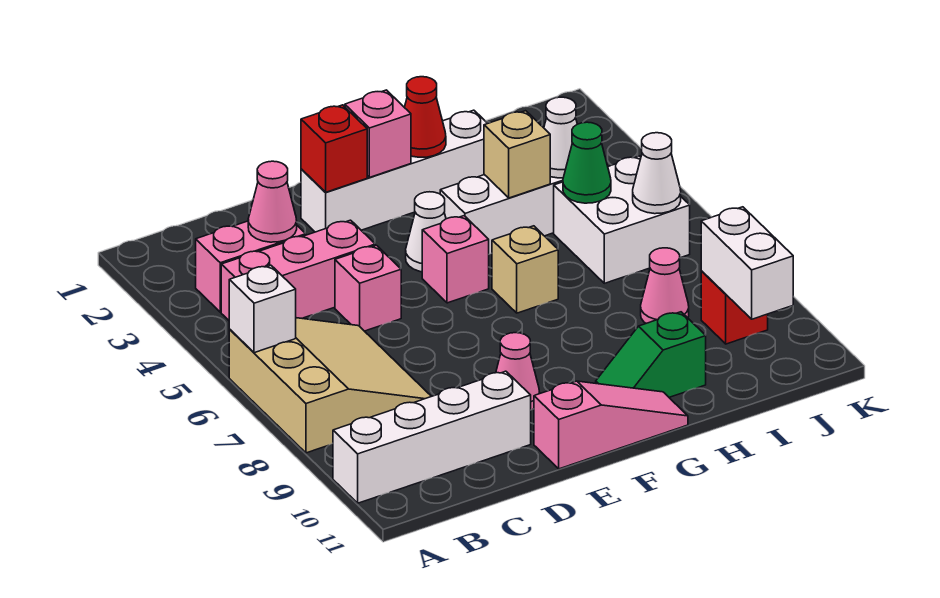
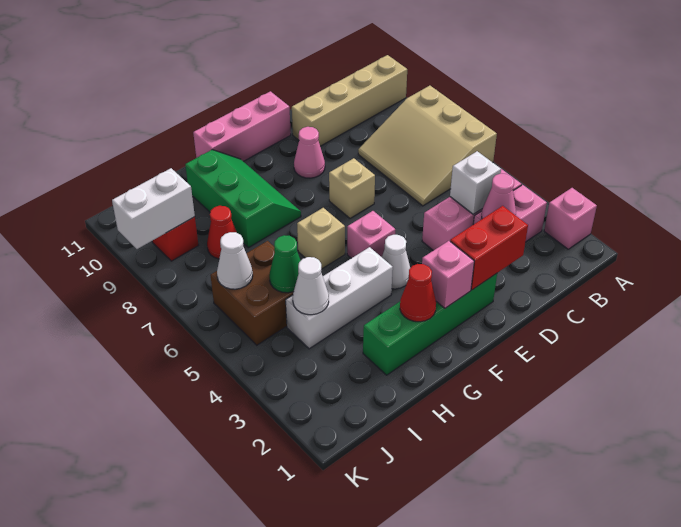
white brick A6 level 2 -> white brick C4 level 2
white brick A10:D10 level 1 -> tan brick A10:D10 level 1
pink brick D5 level 1 -> pink brick A2 level 1
white brick E2:H2 level 1 -> green brick E2:H2 level 1
red brick E2 level 2 -> red brick D2:E2 level 2
pink slope E11:G11 level 1 top E -> pink brick E11:G11 level 1
green slope G10:H10 level 1 top H -> green slope G8:H10 level 1 top H
tan brick H4 level 2 -> tan brick E7 level 1
white brick I5:J6 level 1 -> brown brick I5:J6 level 1
pink cone I8 level 1 -> red cone I8 level 1
white brick J9:J10 level 2 -> white brick J9:K9 level 2

